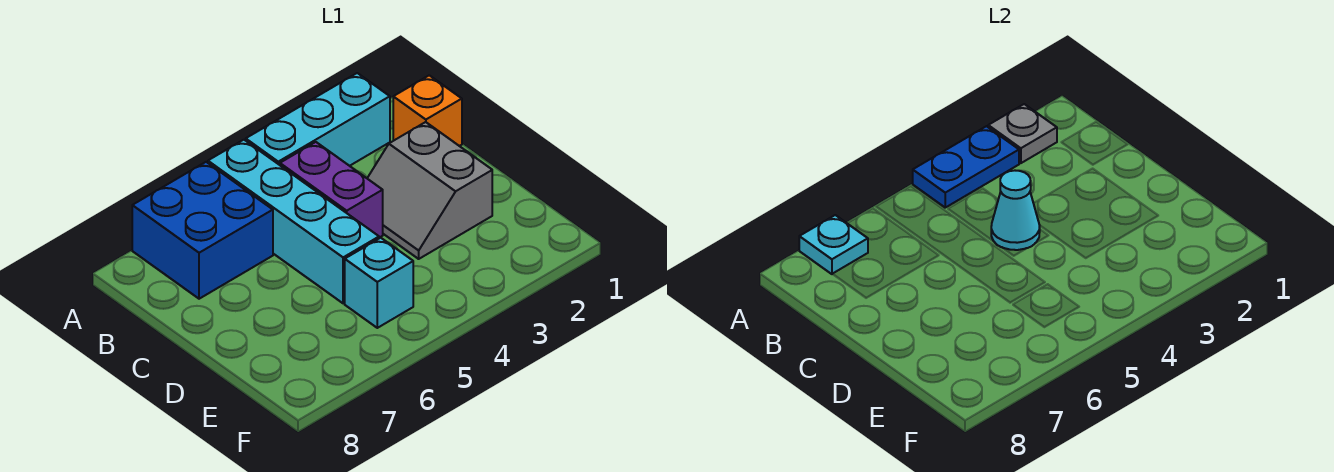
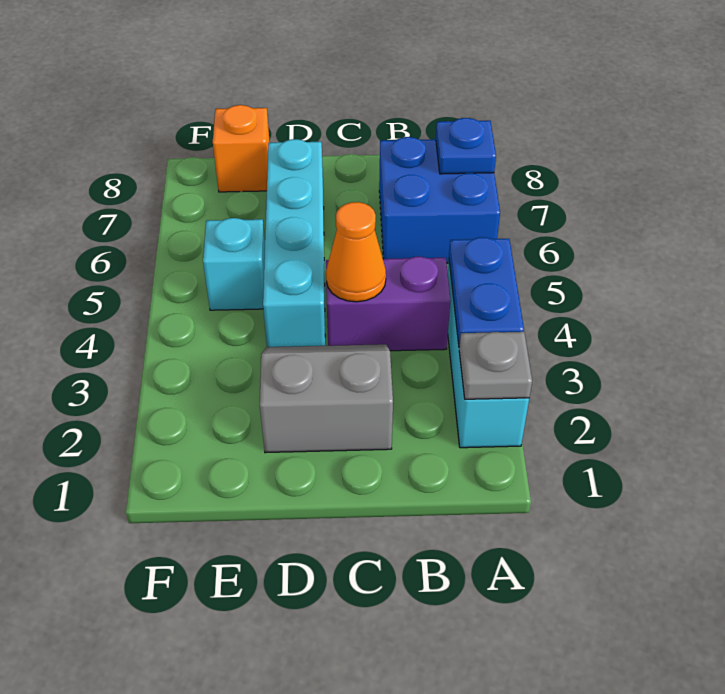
cyan brick A5:D5 level 1 -> cyan brick D4:D7 level 1
cyan plate A7 level 2 -> blue plate A7 level 2
orange brick B1 level 1 -> orange brick E8 level 1
cyan cone C4 level 2 -> orange cone C4 level 2

